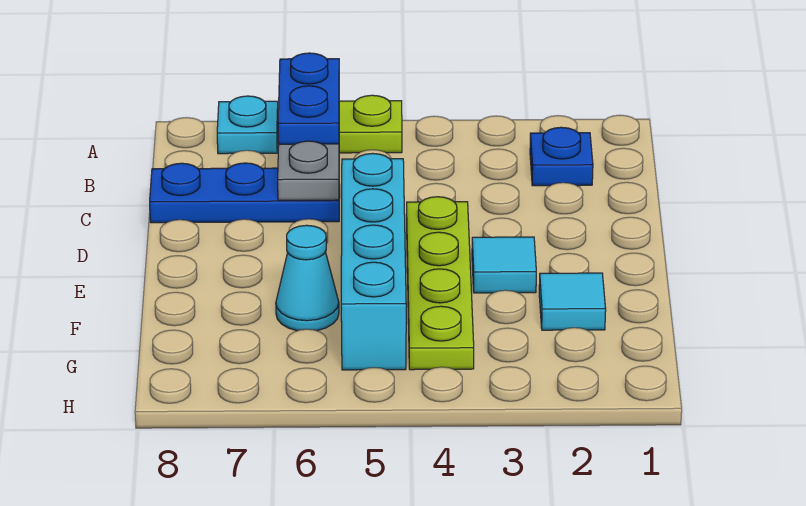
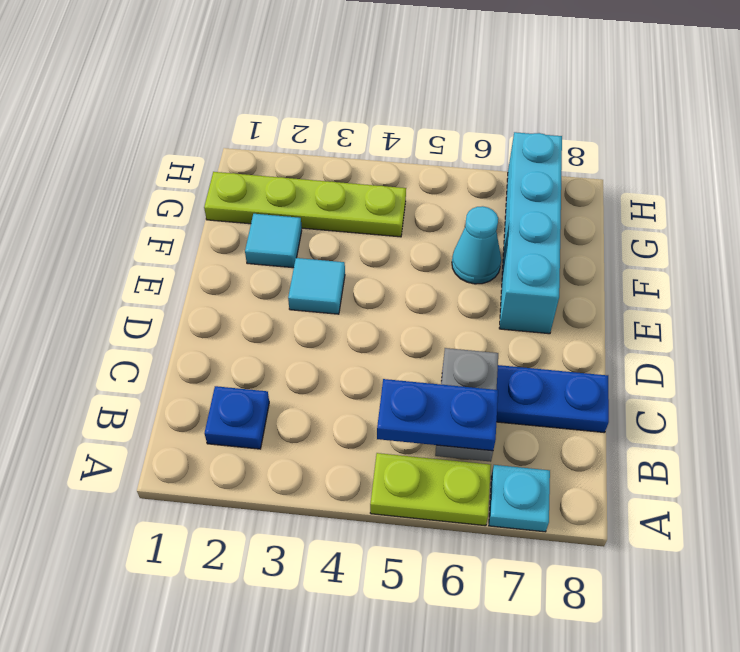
blue plate A6:B6 level 3 -> blue plate B5:B6 level 3
lime plate D4:G4 level 1 -> lime plate G1:G4 level 1
cyan brick D5:G5 level 1 -> cyan brick E7:H7 level 1

